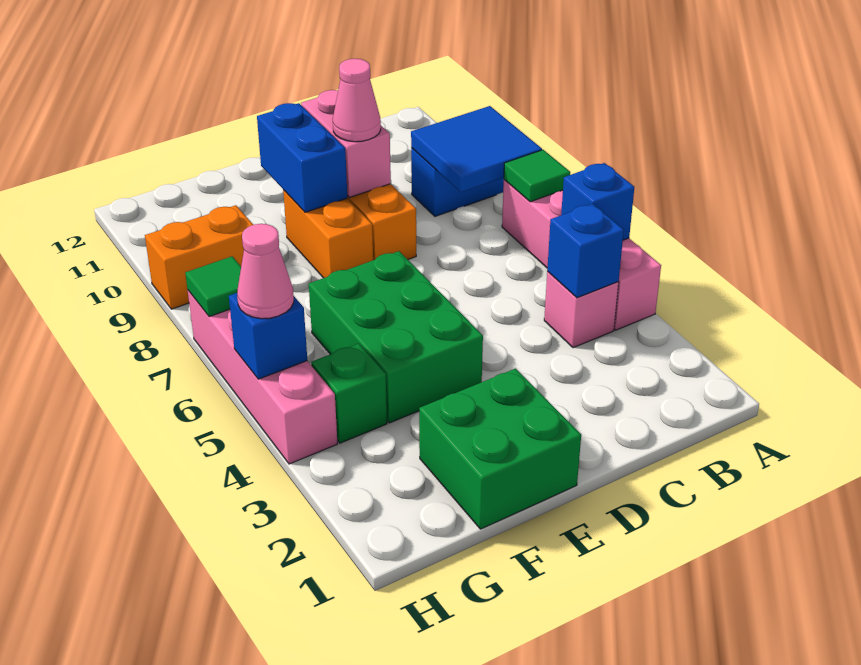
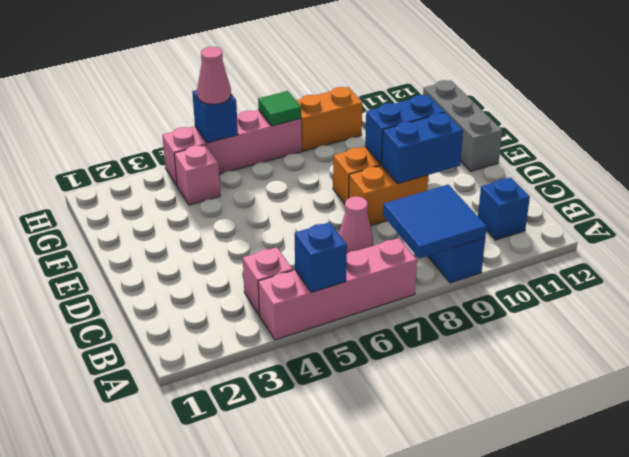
green tile A7 level 2 -> none
blue brick B4 level 2 -> blue brick B11 level 1
pink brick D9:D10 level 2 -> blue brick D9:D10 level 2
pink cone D9 level 3 -> pink cone C7 level 1
green brick E1:F2 level 1 -> none
green brick E4:F6 level 1 -> none
none -> grey brick E12:G12 level 1
green brick G4 level 1 -> pink brick G4 level 1
orange brick G9:H9 level 1 -> orange brick H8:H9 level 1

